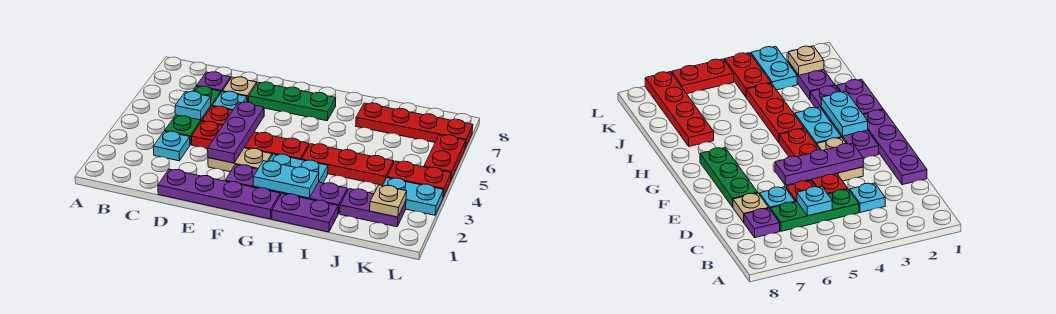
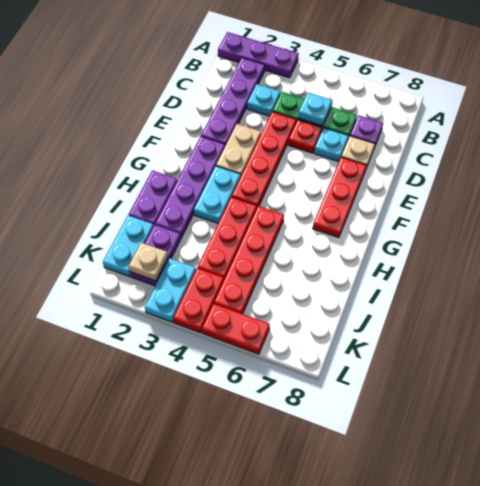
purple plate D1:G1 level 1 -> purple plate B2:E2 level 1
purple plate E3:E5 level 2 -> purple plate A1:A3 level 1
green plate E7:G7 level 1 -> red plate E7:G7 level 1
cyan plate G2:H2 level 2 -> cyan plate J1:K1 level 1
red plate I7:L7 level 1 -> red plate H5:K5 level 1

